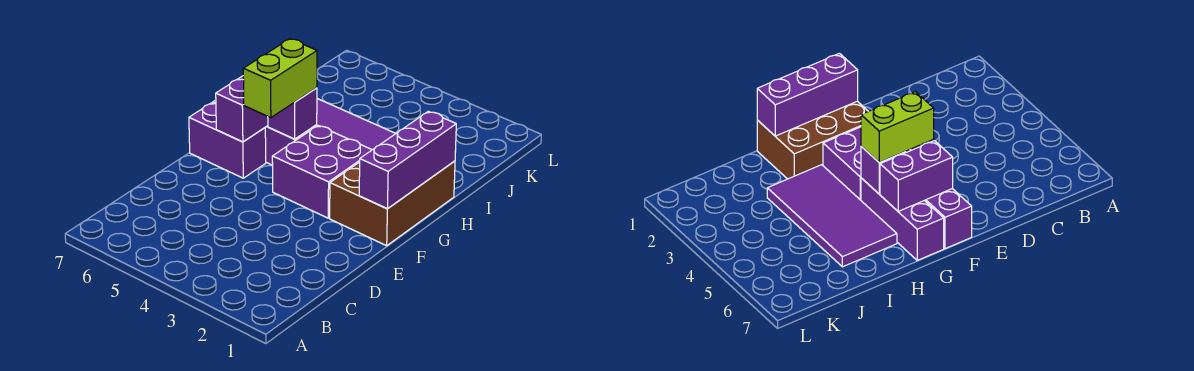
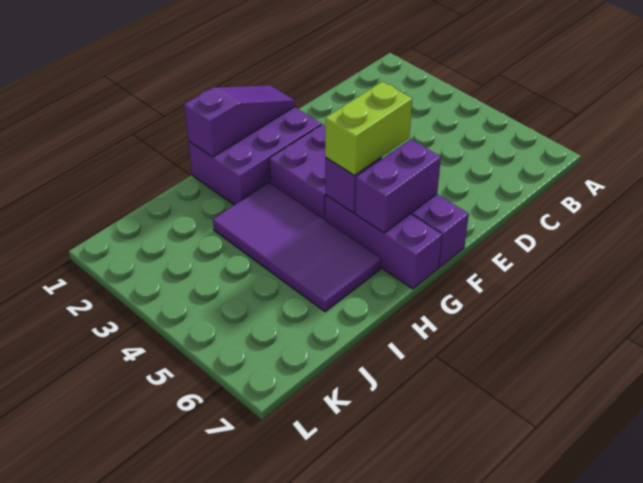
brown brick F1:H2 level 1 -> purple brick F1:H2 level 1
purple brick F1:H1 level 2 -> purple slope F1:H1 level 2 top H

